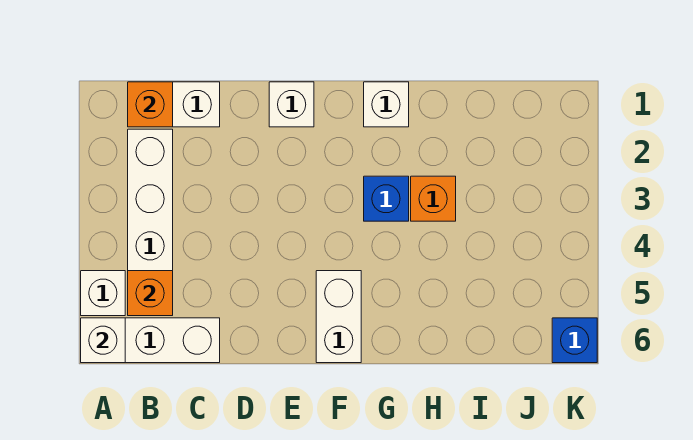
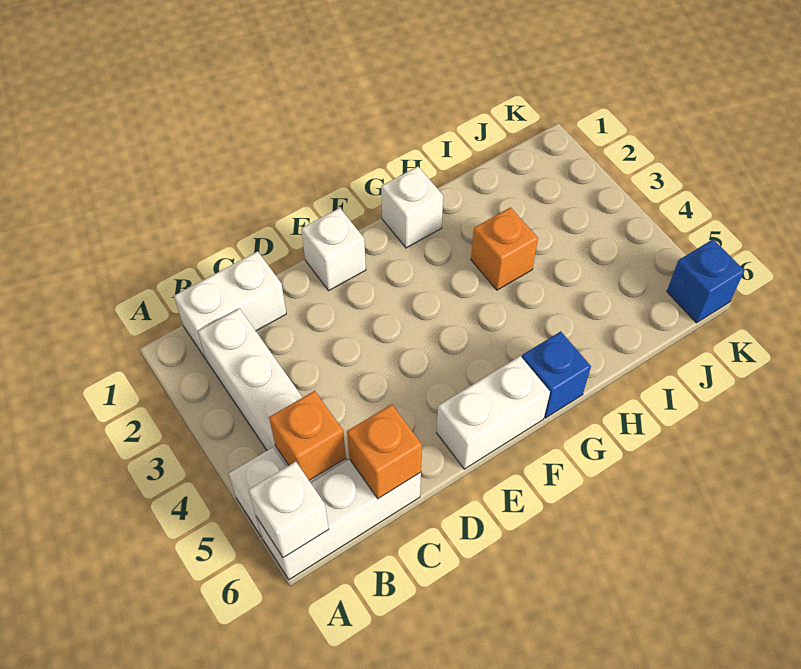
orange brick B1 level 2 -> orange brick C6 level 2
white brick F5:F6 level 1 -> white brick E6:F6 level 1
blue brick G3 level 1 -> blue brick G6 level 1

